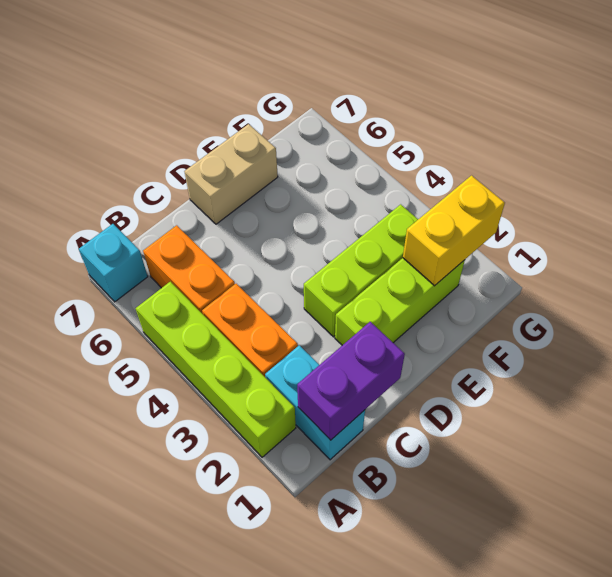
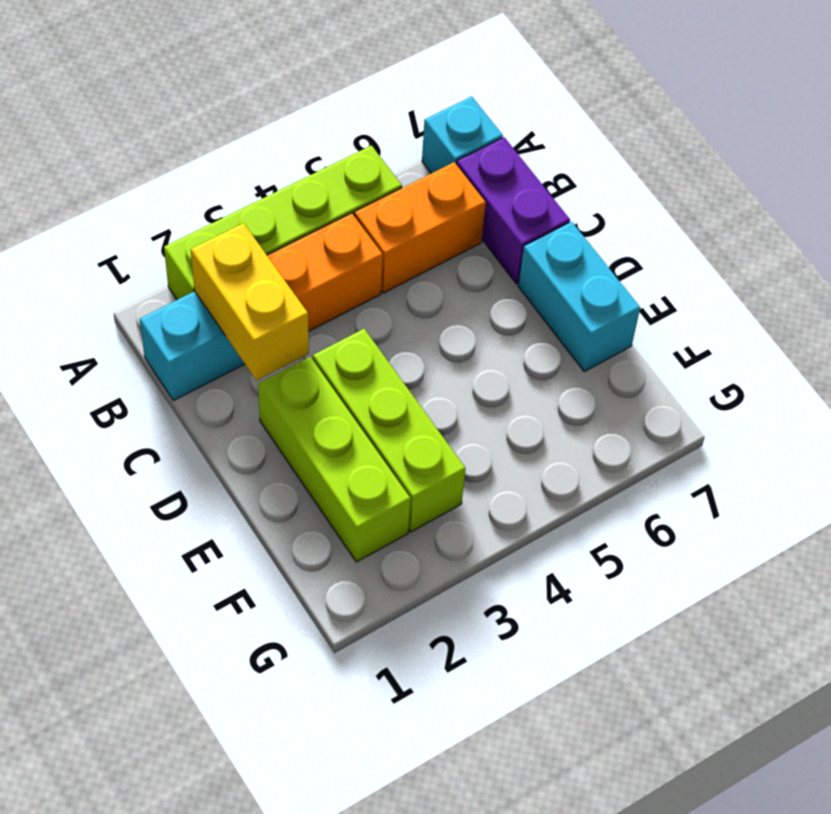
purple brick B1:C1 level 2 -> purple brick B7:C7 level 1
tan brick D7:E7 level 1 -> cyan brick D7:E7 level 1
yellow brick F2:G2 level 2 -> yellow brick B2:C2 level 2

